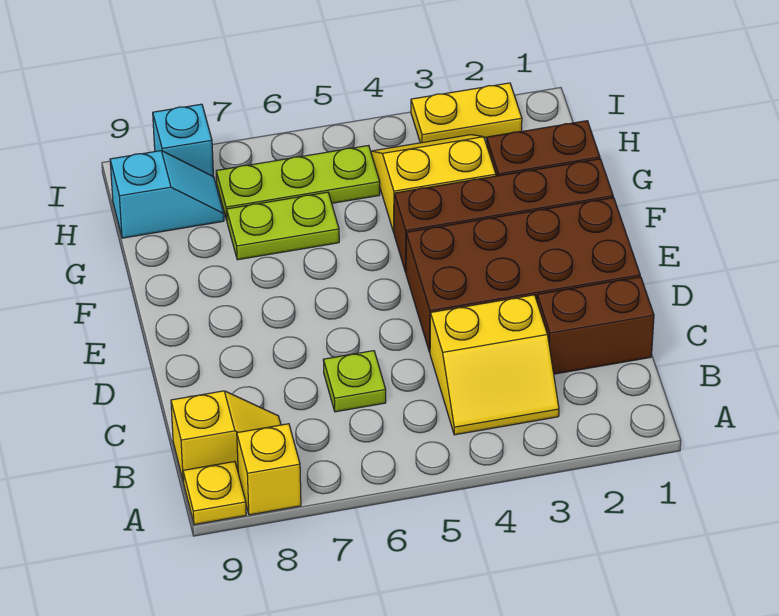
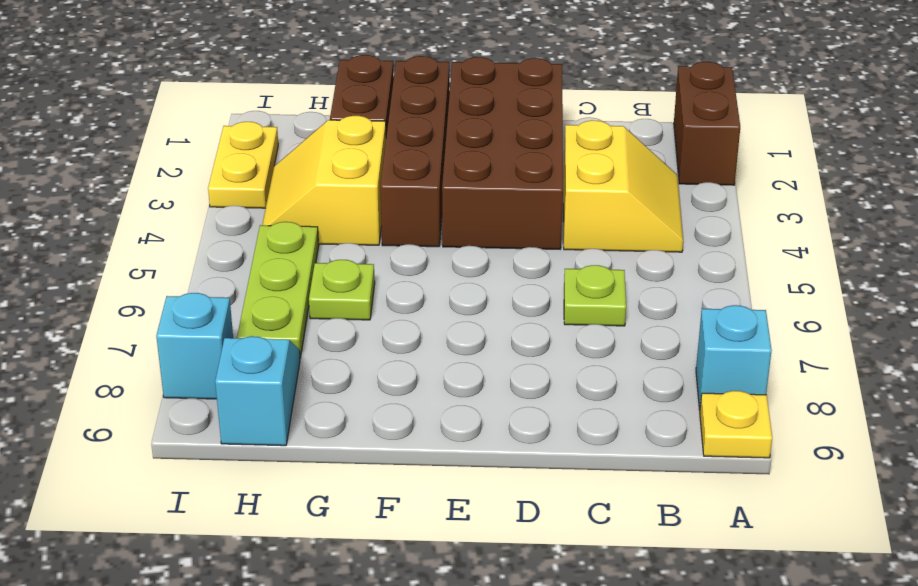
yellow brick A8 level 1 -> cyan brick A8 level 1
yellow slope B8:B9 level 1 top 9 -> none
brown brick C1:C2 level 1 -> brown brick A1:A2 level 1
lime plate G6:G7 level 1 -> lime plate G6 level 1

